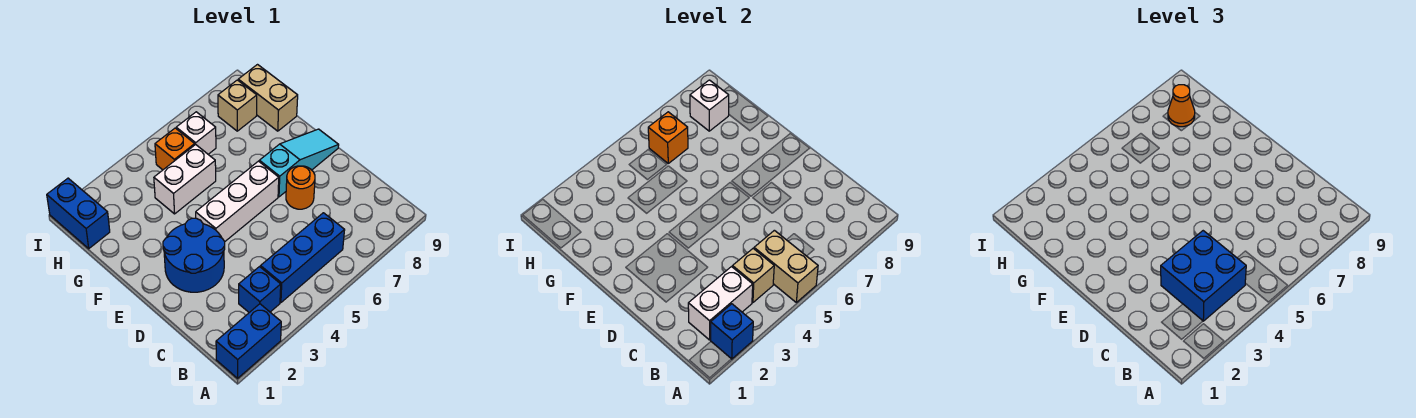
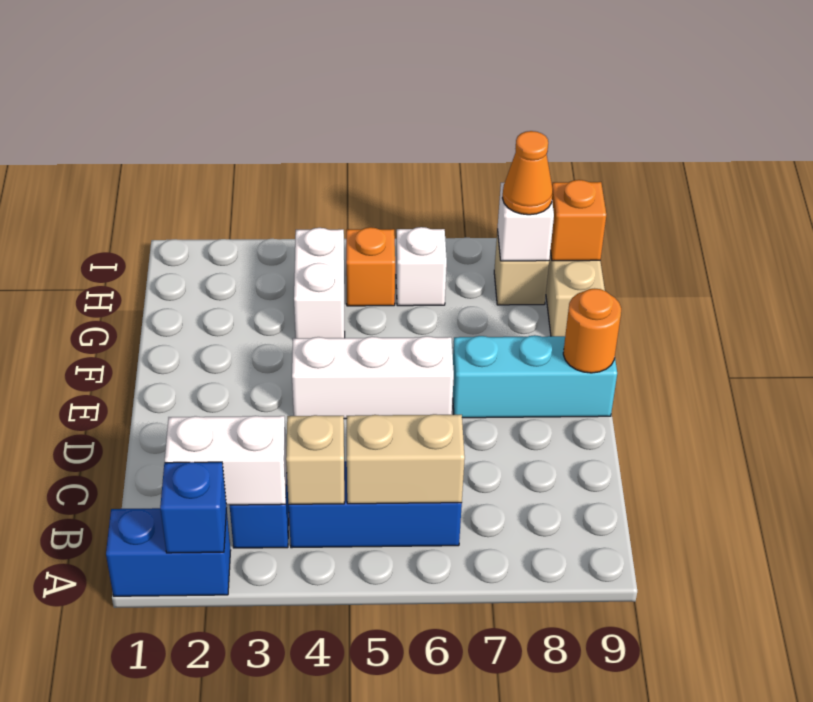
tan brick A5:B5 level 2 -> tan brick B5:B6 level 2
blue brick B3:C4 level 3 -> none
blue round brick D2:E3 level 1 -> none
orange round brick D7 level 1 -> orange round brick E9 level 2
cyan slope E7:E9 level 1 top 7 -> cyan brick E7:E9 level 1
white brick G4:G5 level 1 -> white brick G4:H4 level 1
blue brick H1:I1 level 1 -> none
orange brick H6 level 2 -> orange brick H9 level 2

